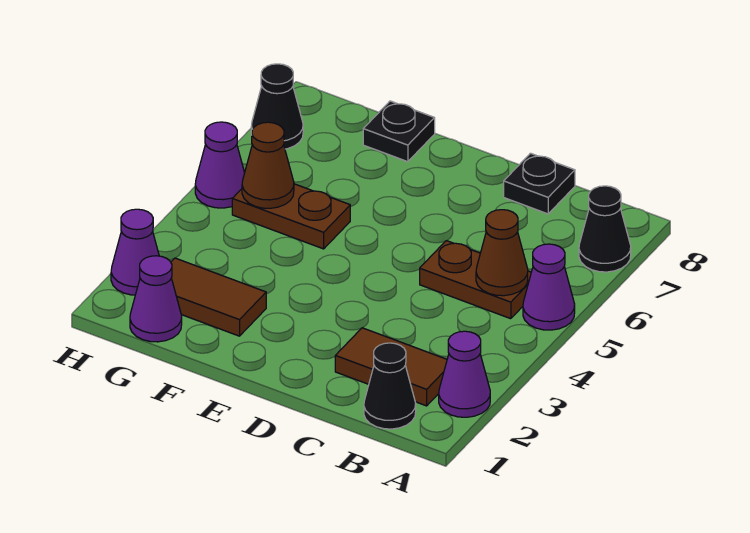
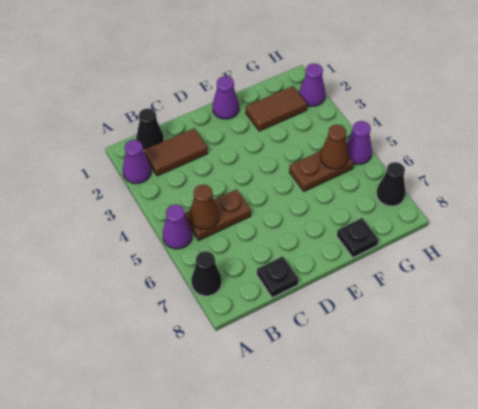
purple cone G1 level 1 -> purple cone E1 level 1

